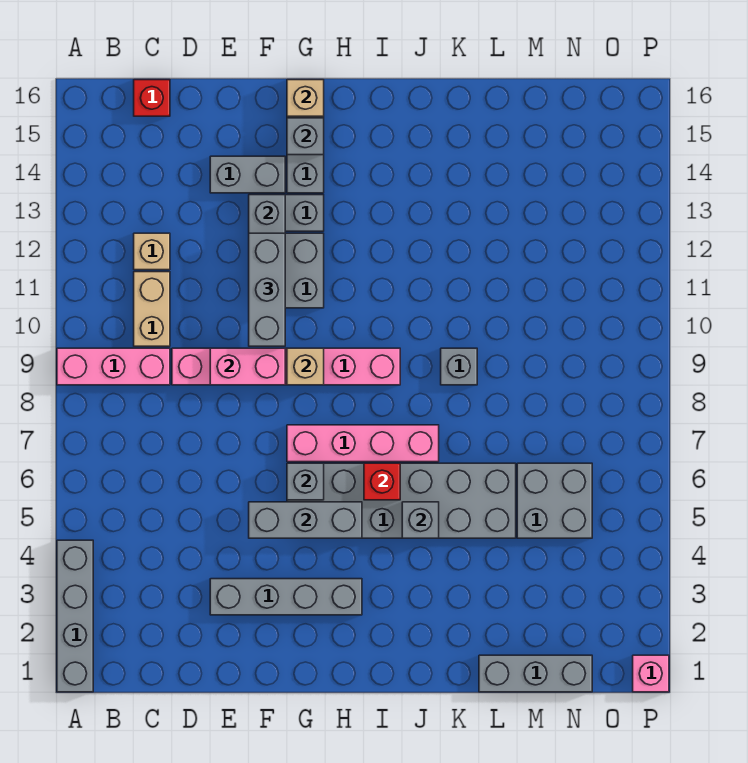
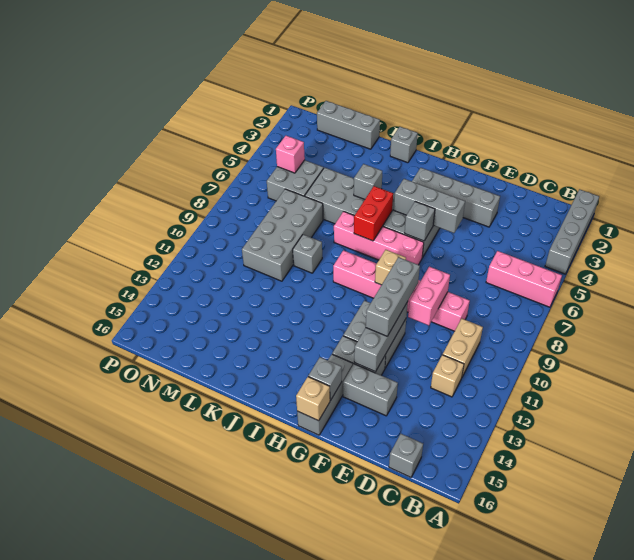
pink brick A9:C9 level 1 -> pink brick A6:C6 level 1
red brick C16 level 1 -> grey brick C16 level 1
pink brick E9:F9 level 2 -> pink brick E9:E10 level 2
red brick I6 level 2 -> red brick I6:I7 level 2
none -> grey brick J1 level 1
none -> grey brick L7:M10 level 1
pink brick P1 level 1 -> pink brick N5 level 2

